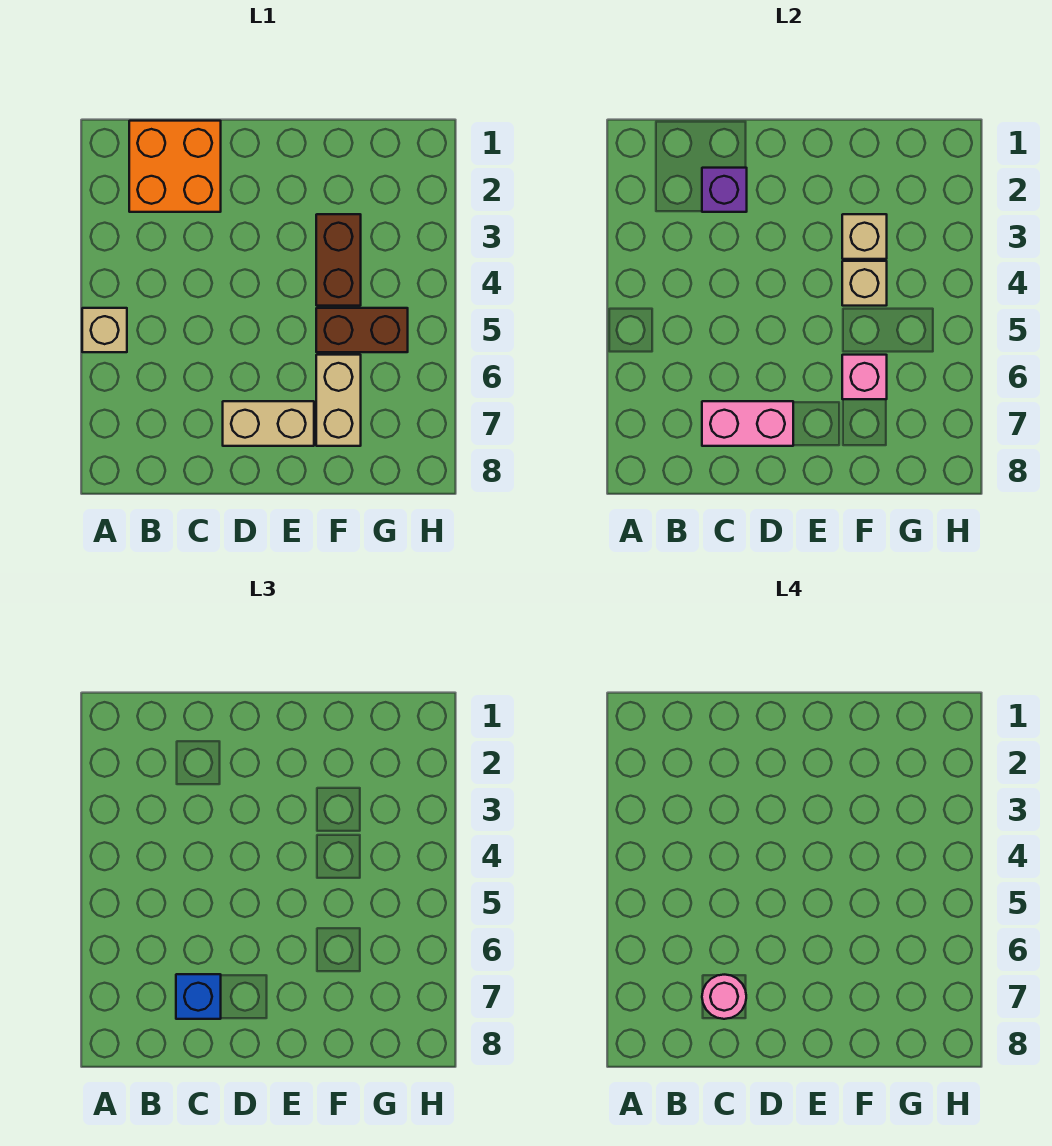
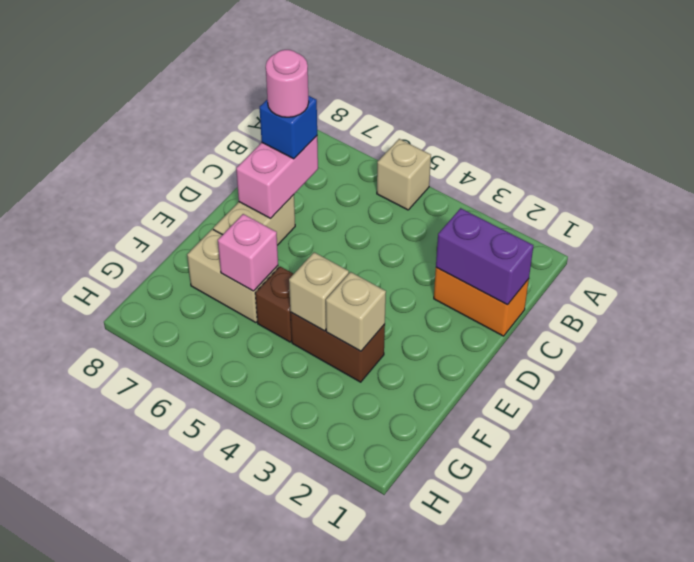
orange brick B1:C2 level 1 -> orange brick C1:C2 level 1
purple brick C2 level 2 -> purple brick C1:C2 level 2
brown brick F5:G5 level 1 -> brown brick F5 level 1

